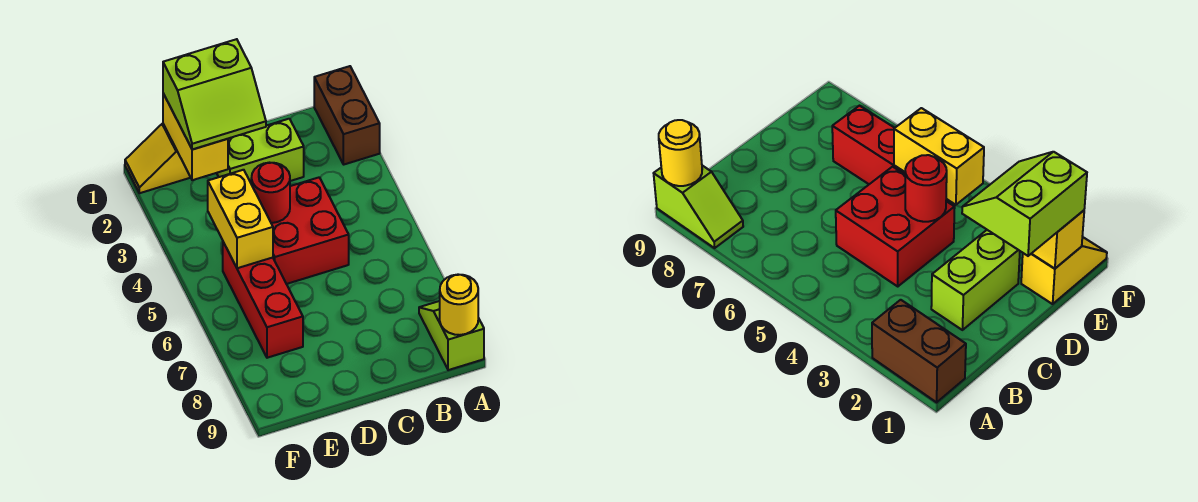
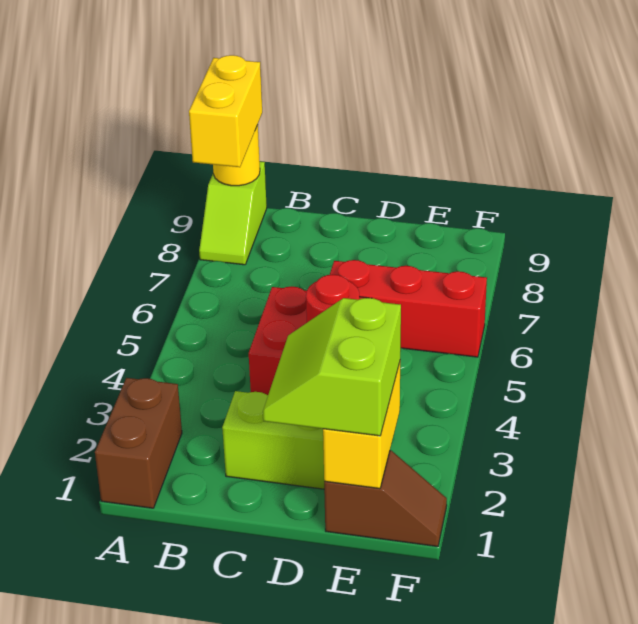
lime slope D1:E2 level 3 top 1 -> lime slope D1:E2 level 3 top E
yellow slope E1:F1 level 1 top E -> brown slope E1:F1 level 1 top E
yellow brick E4:E5 level 2 -> yellow brick A8:A9 level 3
red brick E5:E7 level 1 -> red brick D6:F6 level 1

